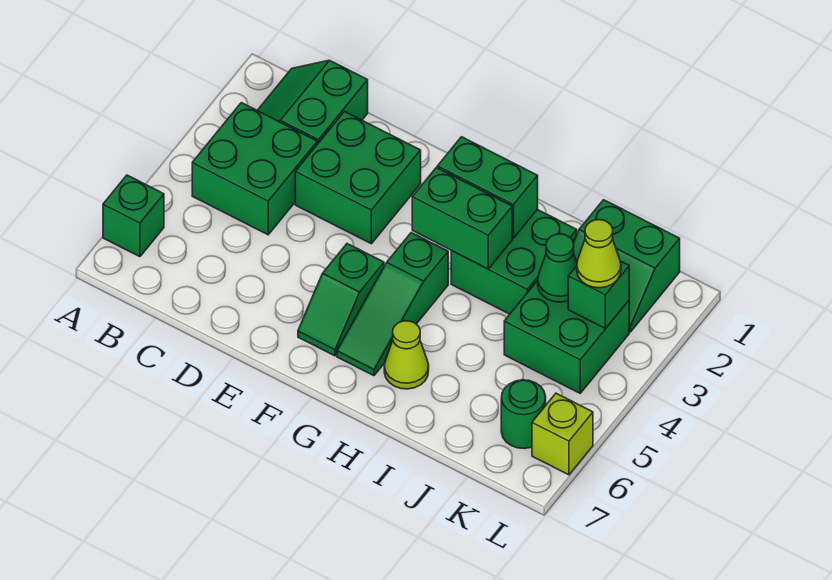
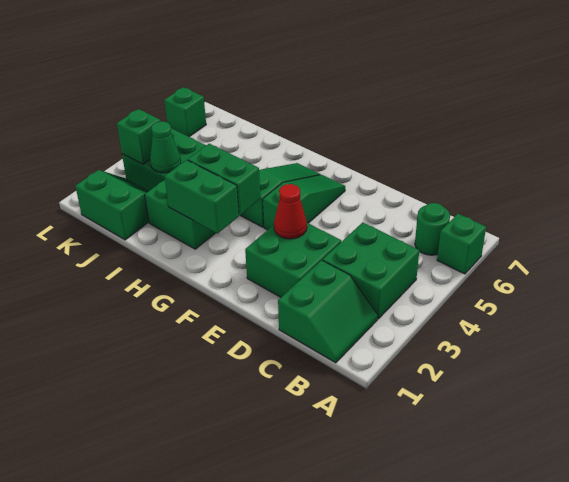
none -> red cone E3 level 2
green slope F5:F6 level 1 top 5 -> green slope F4:F6 level 1 top 4
lime cone H6 level 1 -> none
lime cone K3 level 3 -> none
green round brick K6 level 1 -> green round brick B6 level 1
lime brick L6 level 1 -> green brick L6 level 1

